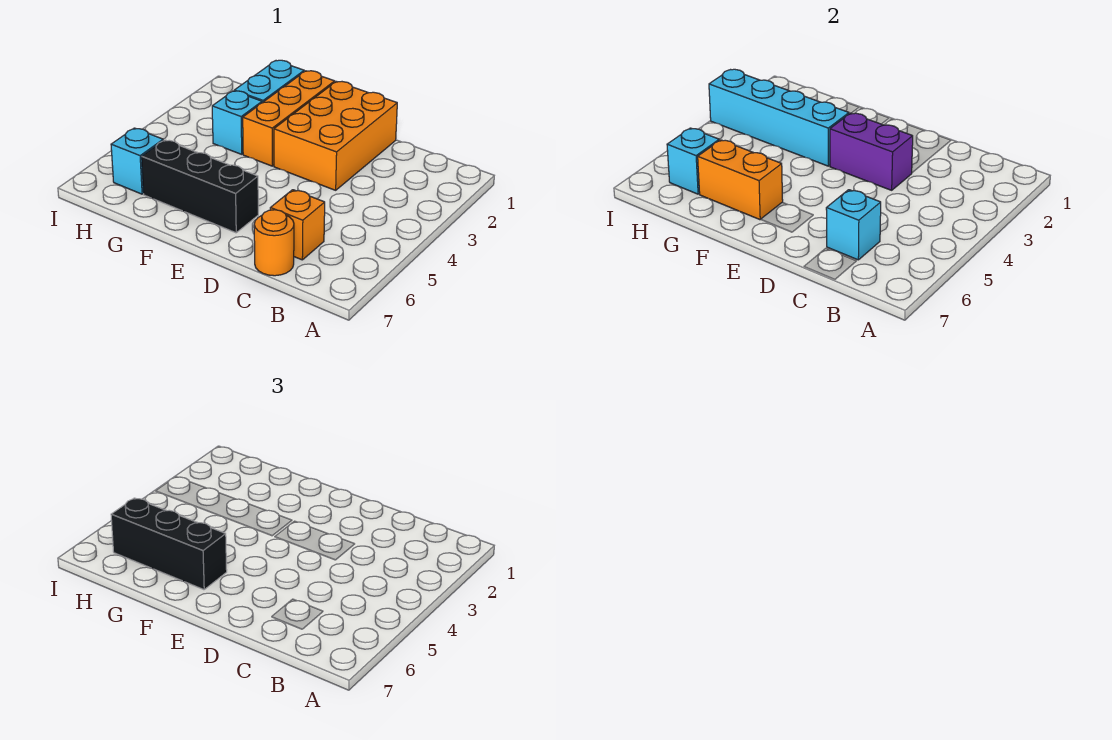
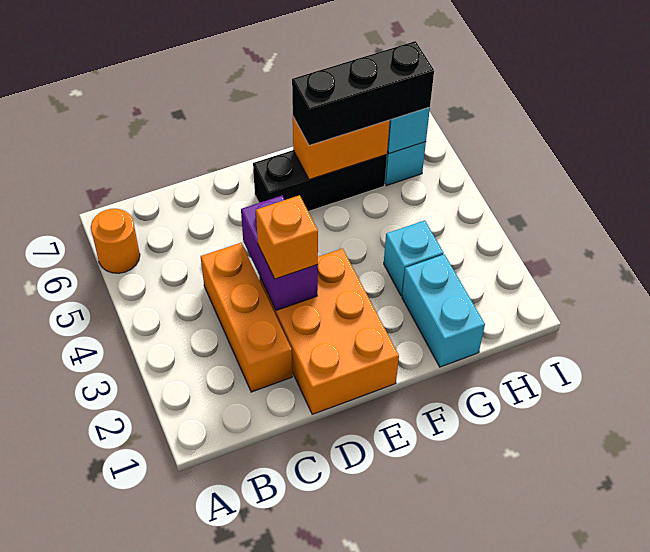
orange brick C6 level 1 -> orange brick D3 level 3
cyan brick C6 level 2 -> none
orange round brick C7 level 1 -> orange round brick A6 level 1
purple brick D3:E3 level 2 -> purple brick D3:D4 level 2
orange brick F1:F3 level 1 -> orange brick C2:C4 level 1
cyan brick F3:I3 level 2 -> none

